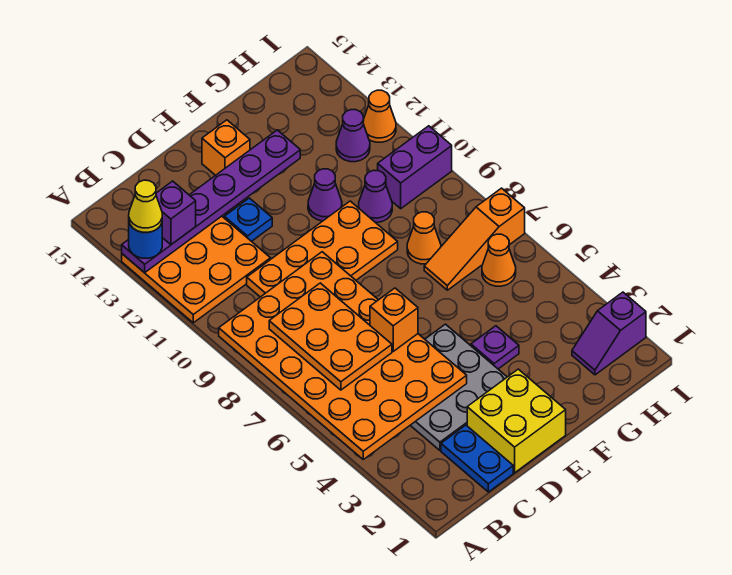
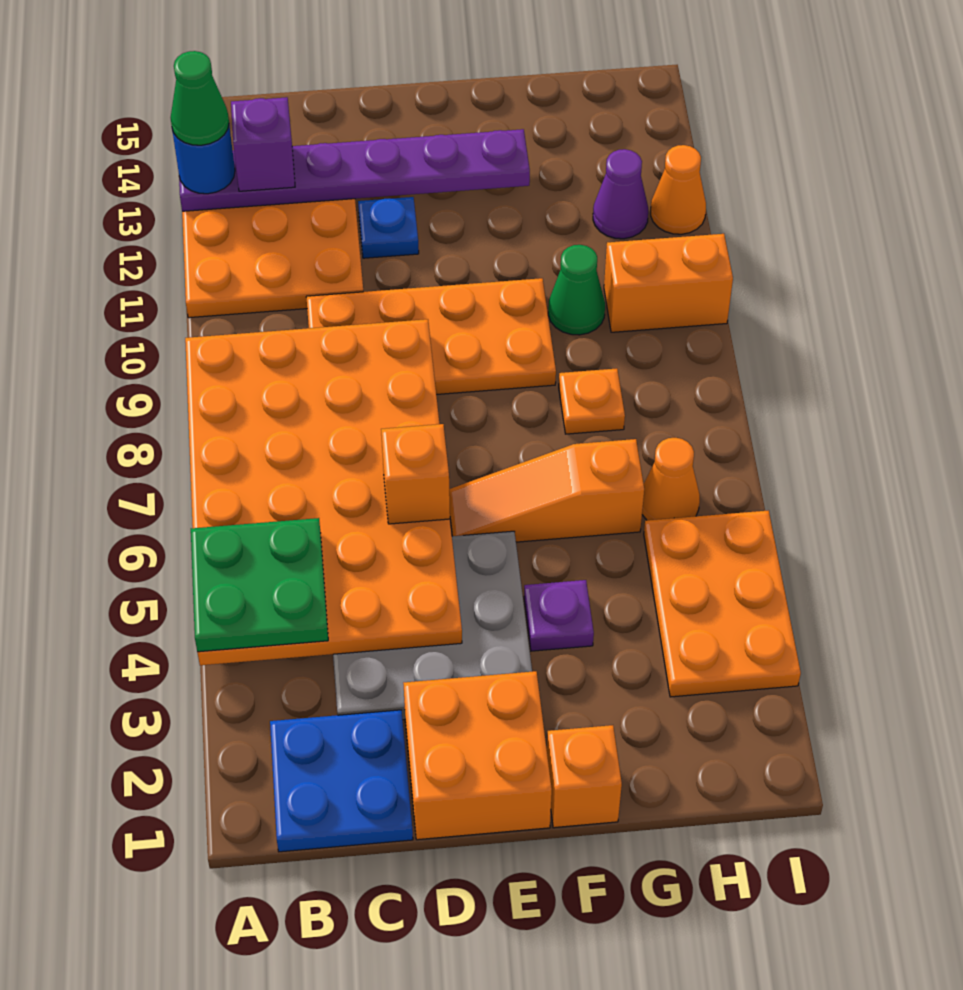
none -> green plate A4:B5 level 3
yellow cone A13 level 4 -> green cone A13 level 4
orange plate B6:C8 level 3 -> orange plate H3:I5 level 1
blue plate C1:C2 level 1 -> blue plate B1:C2 level 1
yellow brick D1:E2 level 1 -> orange brick D1:E2 level 1
orange brick E14 level 1 -> orange brick F1 level 1
purple cone F11 level 1 -> none
orange slope G7:I7 level 1 top I -> orange slope E6:G6 level 1 top G
orange cone G8 level 1 -> orange plate G8 level 1
purple cone G10 level 1 -> green cone G10 level 1
purple slope H2:I2 level 1 top I -> none
purple brick H10:I10 level 1 -> orange brick H10:I10 level 1

